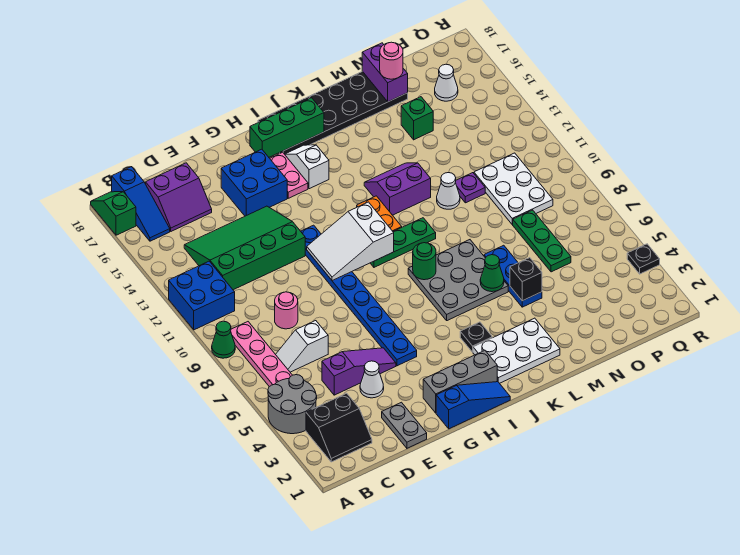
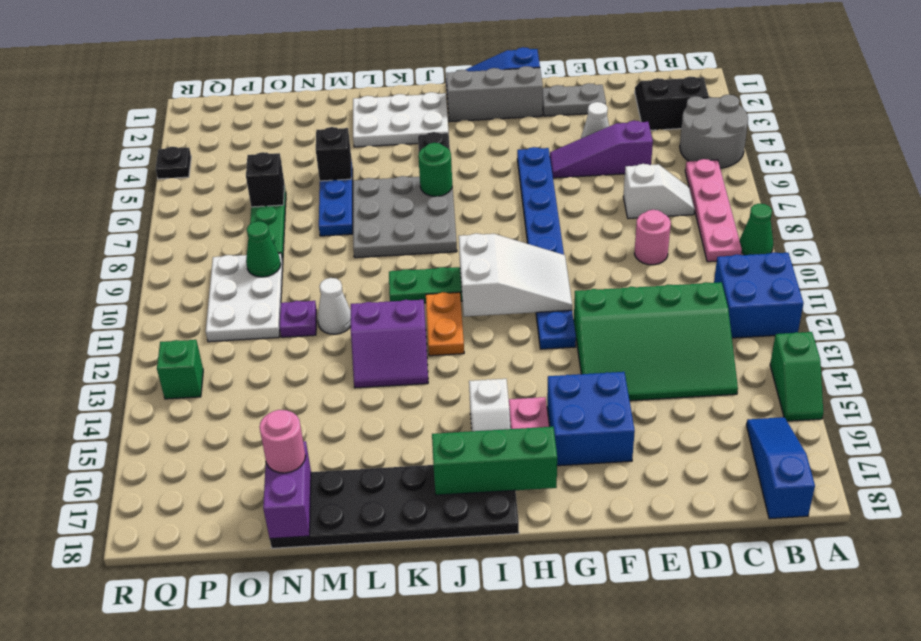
green slope A17:A18 level 1 top 17 -> green slope A14:A15 level 1 top 14
purple slope C16:D17 level 1 top 17 -> none
grey plate E1:E2 level 1 -> grey plate E2:F2 level 1
green round brick J8 level 2 -> green round brick J6 level 2
green cone L6 level 2 -> green cone O9 level 2
green brick N15 level 1 -> green brick Q13 level 1
none -> black brick O6 level 2
white cone P16 level 1 -> none

